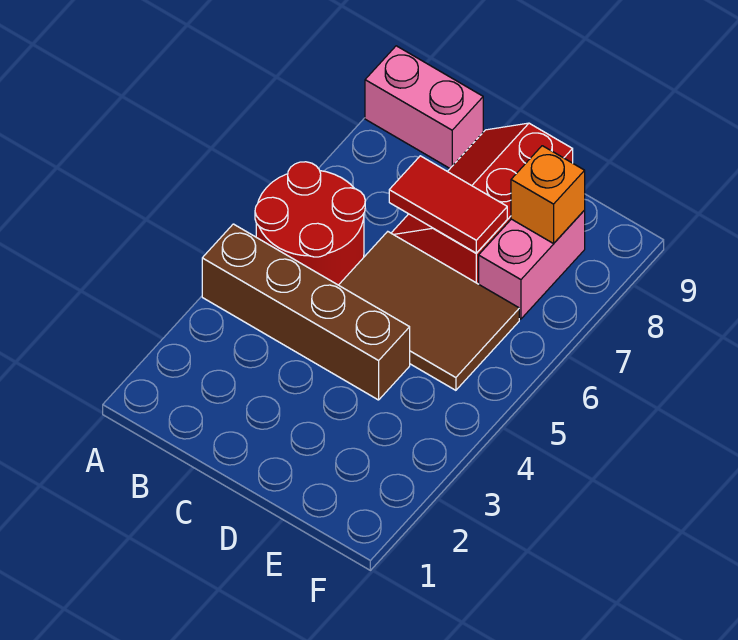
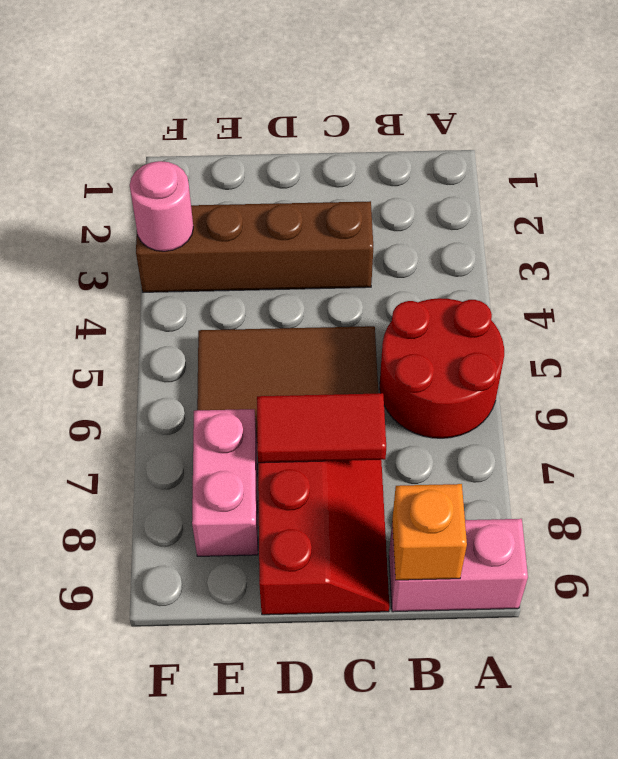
brown brick A4:D4 level 1 -> brown brick C3:F3 level 1
orange brick E8 level 2 -> orange brick B9 level 2
none -> pink round brick F3 level 2

